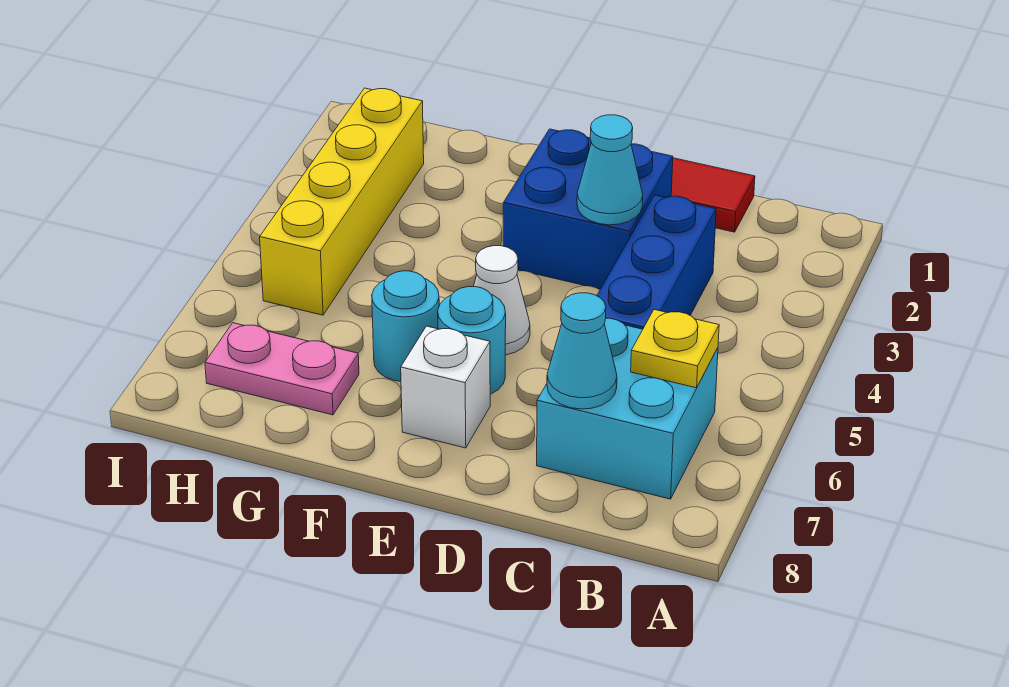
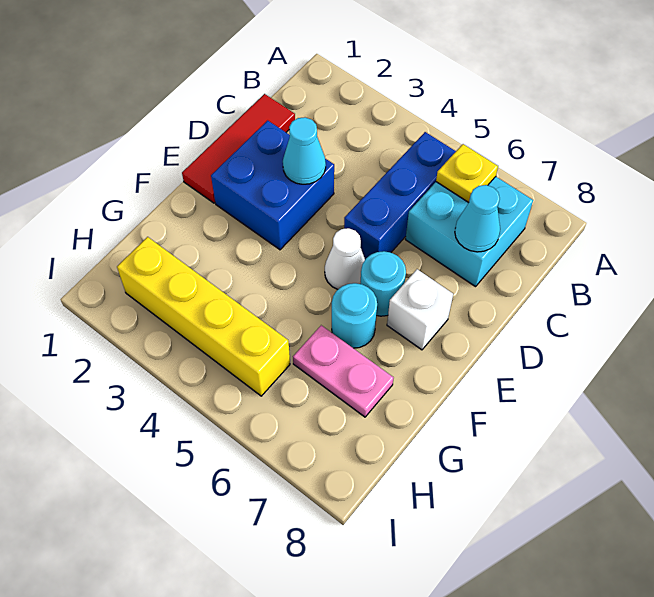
blue brick C3:C5 level 1 -> blue brick B5:D5 level 1
pink plate G7:H7 level 1 -> pink plate G6:G7 level 1

